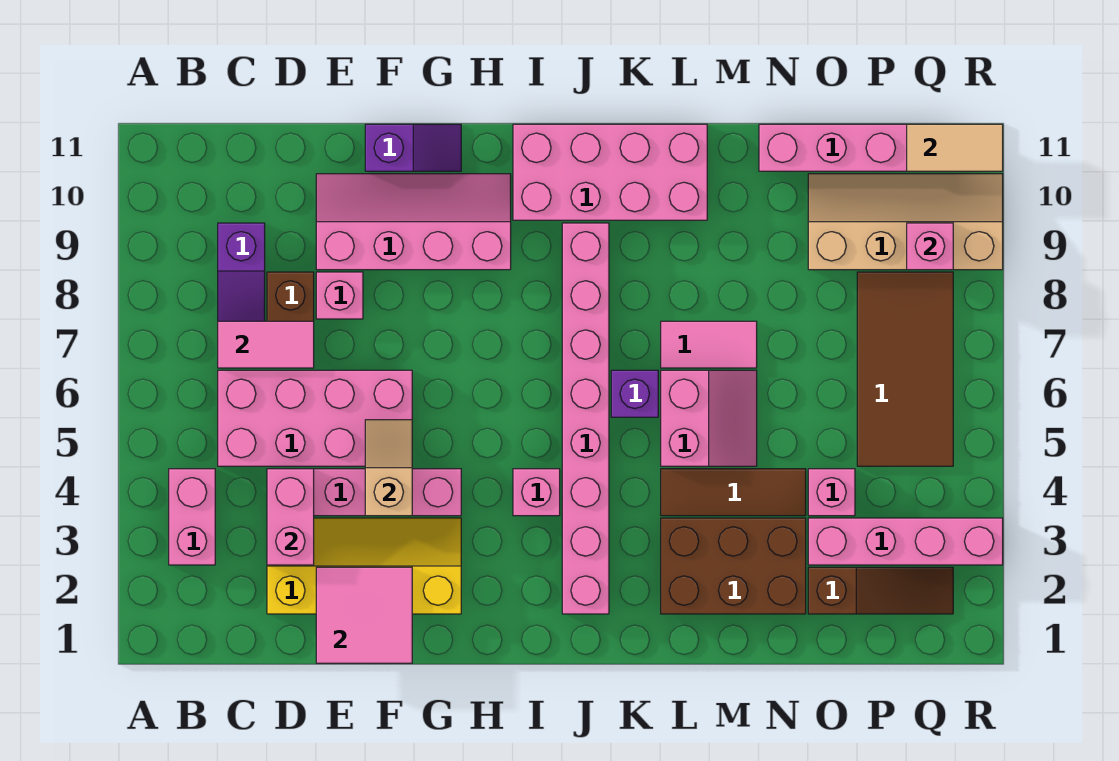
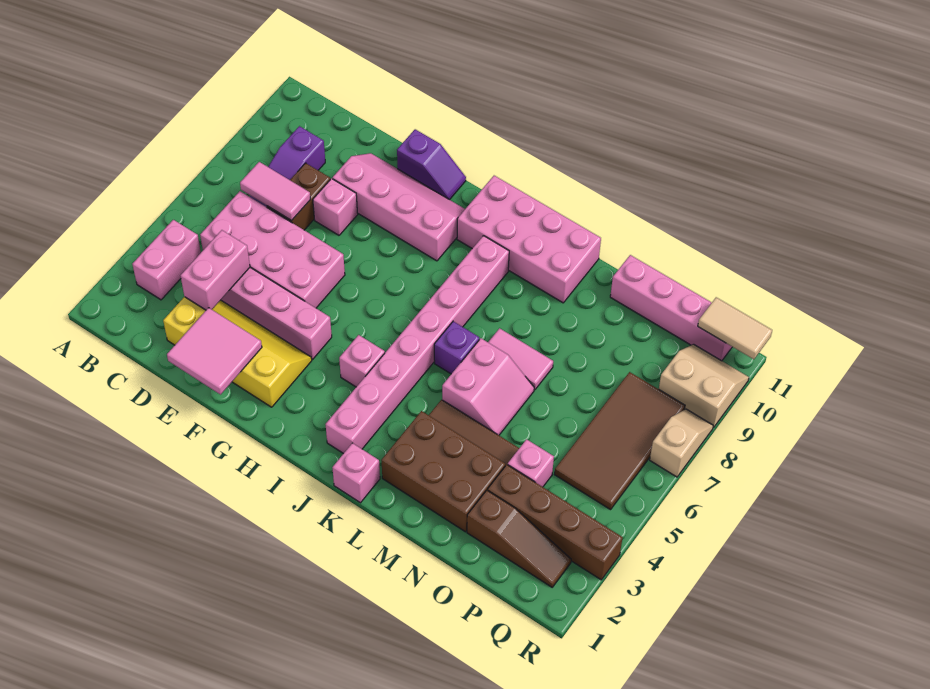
tan slope F4:F5 level 2 top 4 -> tan slope R7:R8 level 1 top 7
pink brick O3:R3 level 1 -> brown brick O3:R3 level 1
tan slope O9:R10 level 1 top 9 -> tan slope Q9:R10 level 1 top 9
pink brick Q9 level 2 -> pink brick K1 level 1

